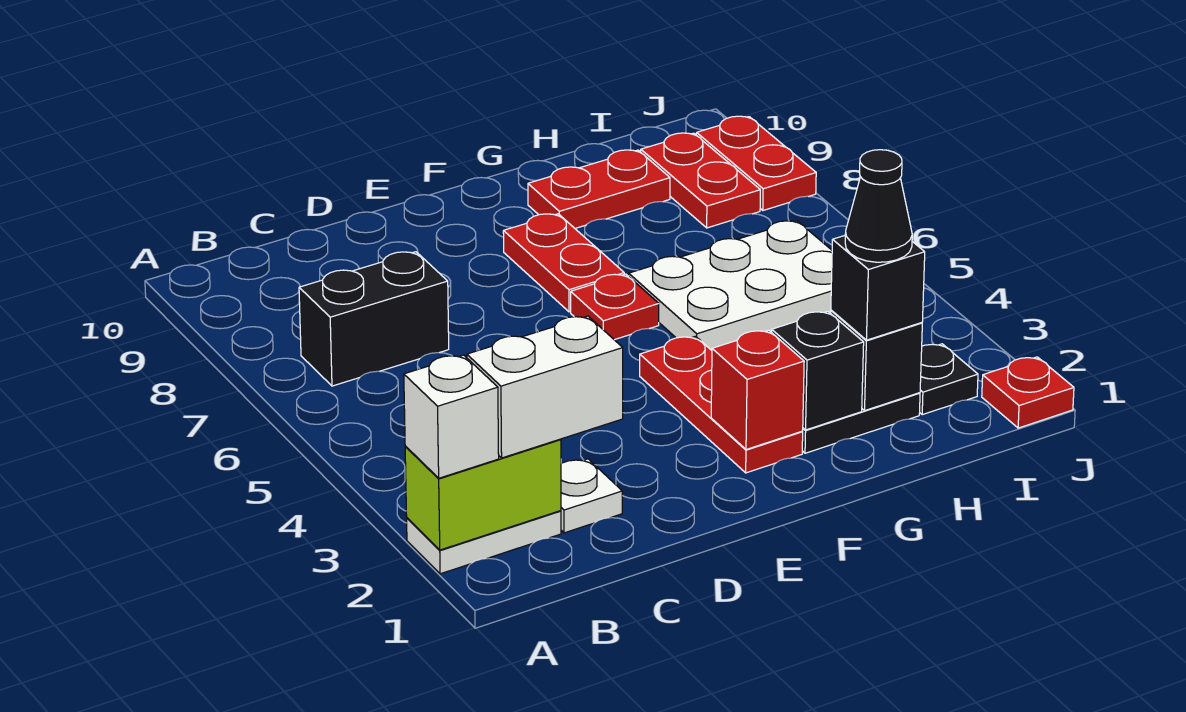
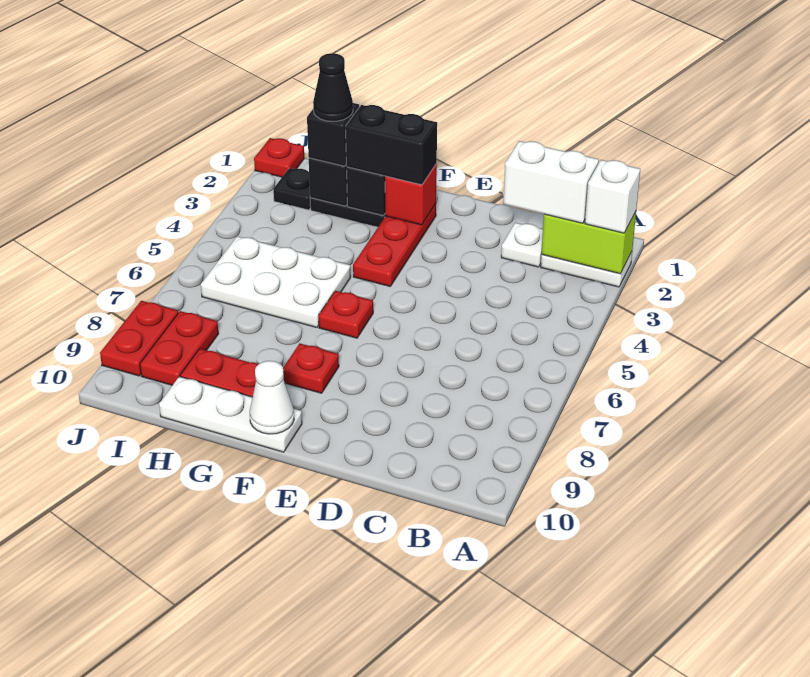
black brick B7:C7 level 1 -> black brick F2:G2 level 3
red plate F7:F8 level 1 -> red plate F8 level 1
none -> white plate F10:H10 level 1
none -> white cone F10 level 2

